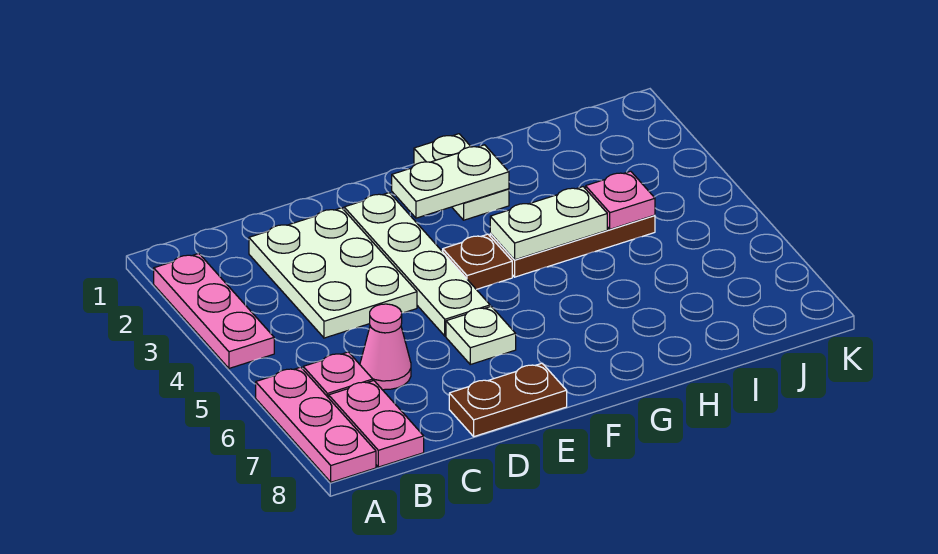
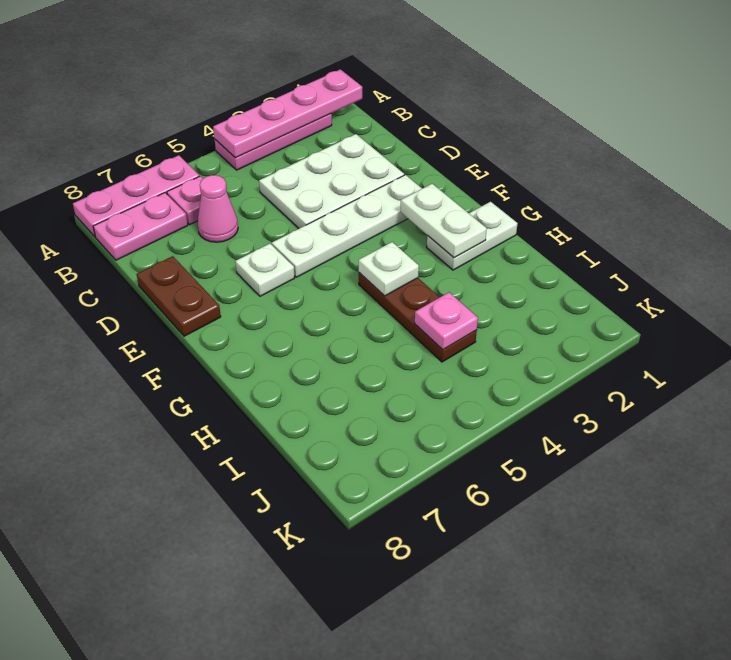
none -> pink plate A1:A4 level 2
brown plate F4 level 1 -> none
white plate G4:H4 level 2 -> white plate G4 level 2

